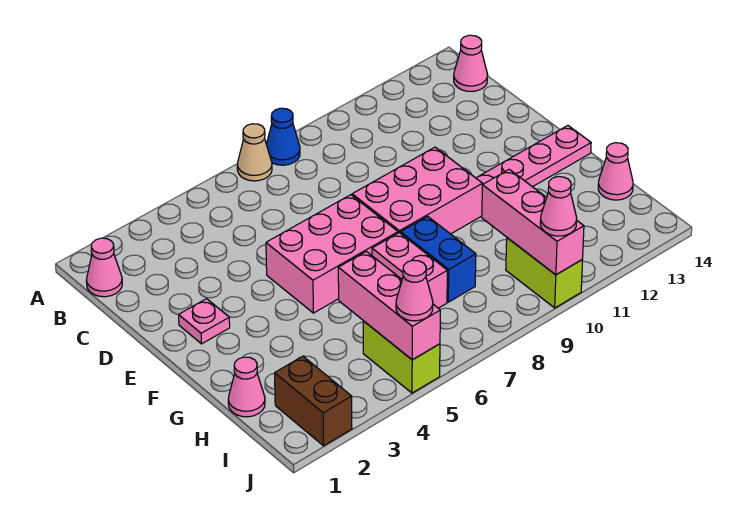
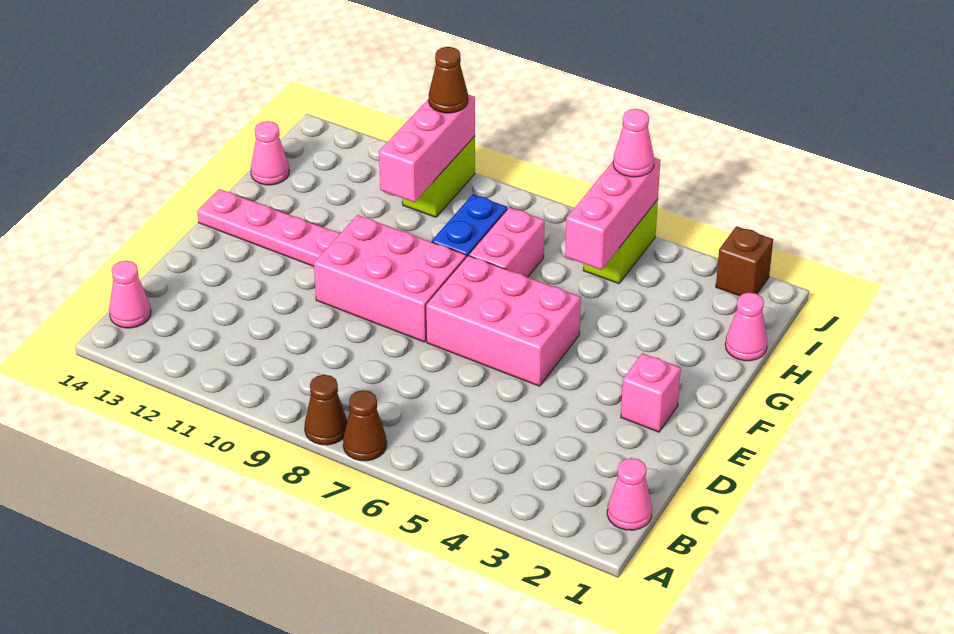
tan cone A7 level 1 -> brown cone A7 level 1
blue cone A8 level 1 -> brown cone A8 level 1
pink plate E2 level 1 -> pink brick E2 level 1
brown brick I2:J2 level 1 -> brown brick J2 level 1
pink cone J10 level 3 -> brown cone J10 level 3

